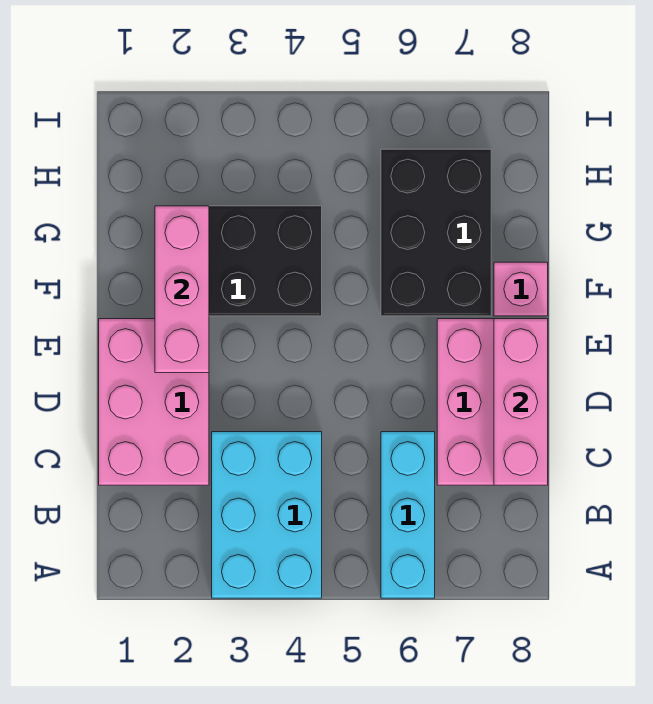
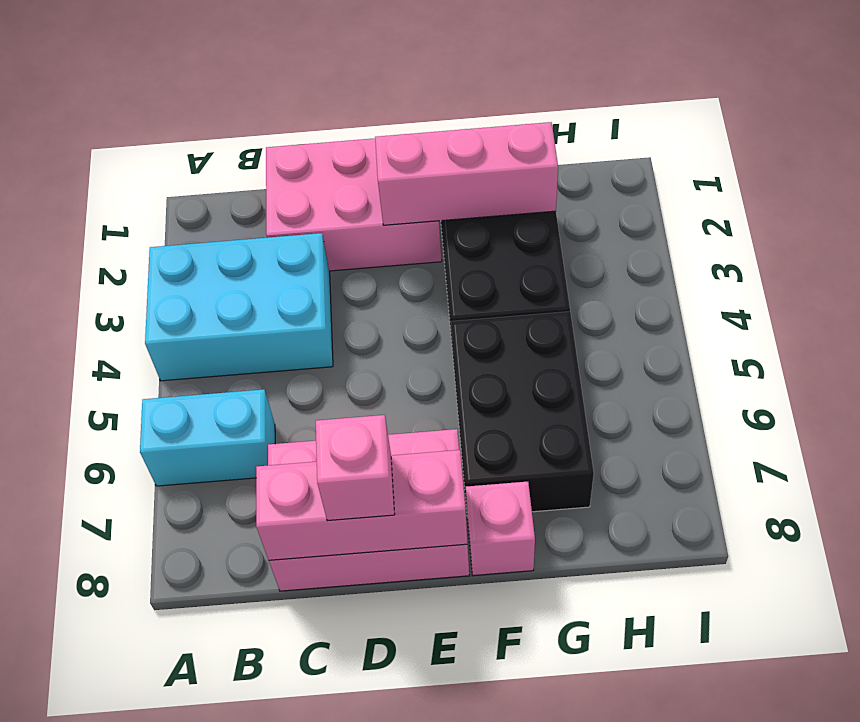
cyan brick A6:C6 level 1 -> cyan brick A6:B6 level 1
none -> pink brick D8 level 3
black brick F6:H7 level 1 -> black brick F5:G7 level 1

